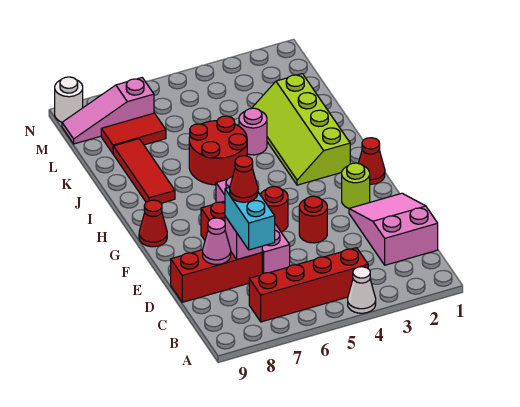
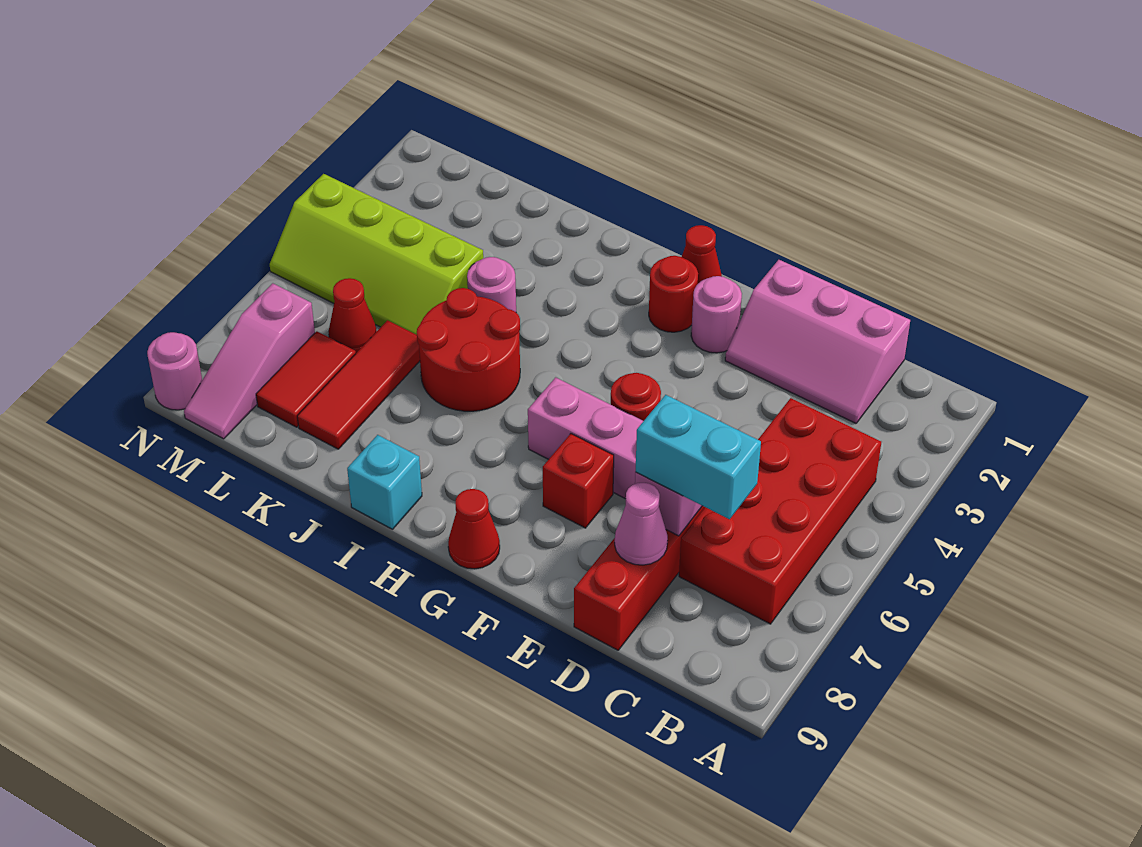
white cone A4 level 1 -> none
red brick B4:B7 level 1 -> red brick B4:C7 level 1
pink slope C1:E2 level 1 top C -> pink slope C1:E2 level 1 top 1
red cone D7 level 4 -> red cone L6 level 1
red round brick E4 level 1 -> red round brick G2 level 1
lime round brick F2 level 1 -> pink round brick F2 level 1
lime slope H2:K3 level 1 top 2 -> lime slope K4:N5 level 1 top 4
red tile I8:K8 level 1 -> red tile K6:K8 level 1
none -> cyan brick I9 level 1
white round brick N9 level 1 -> pink round brick N9 level 1

